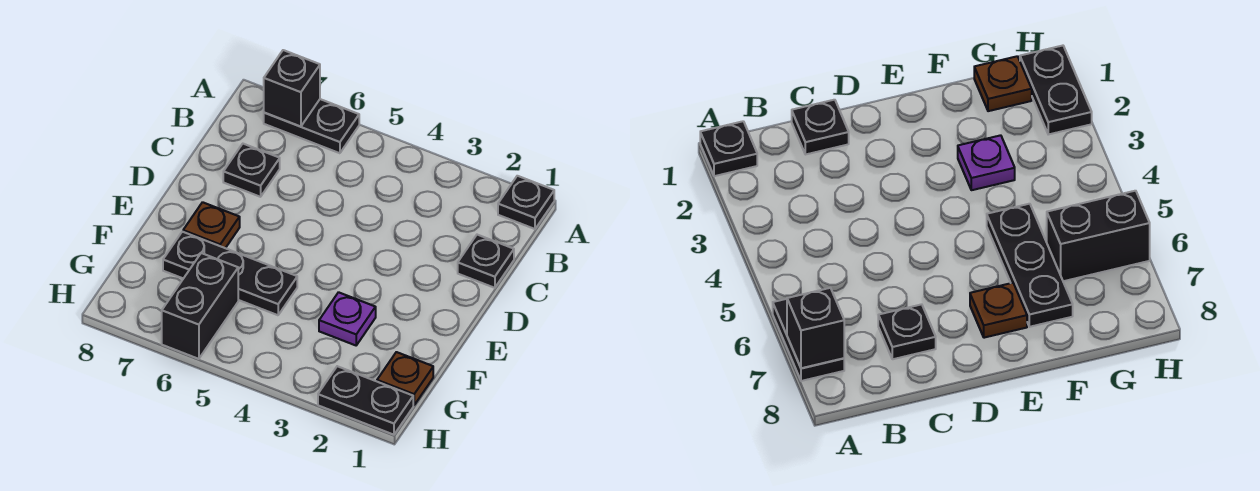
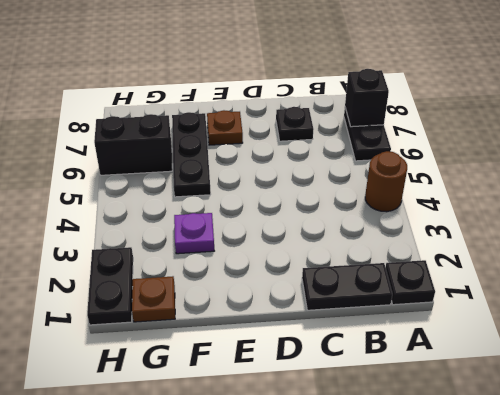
none -> brown round brick A4 level 1
black plate C1 level 1 -> black plate B1:C1 level 1

